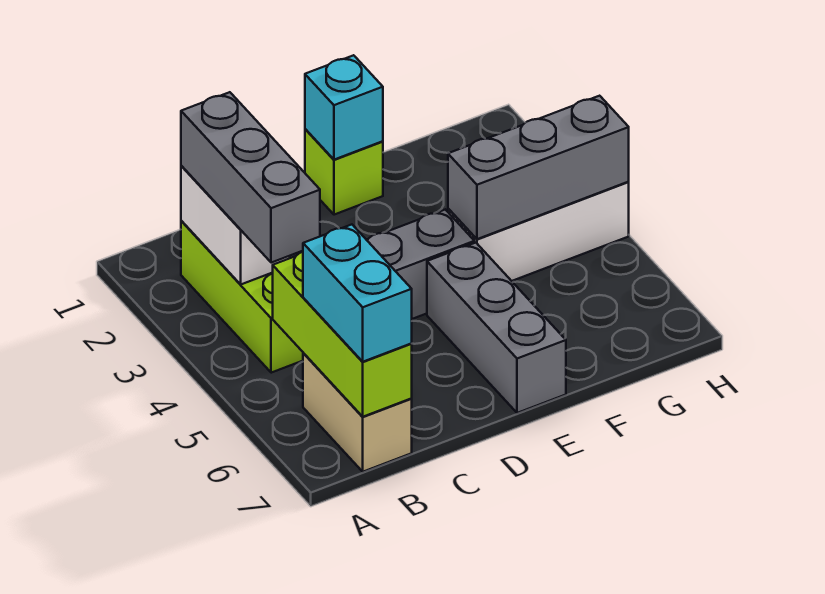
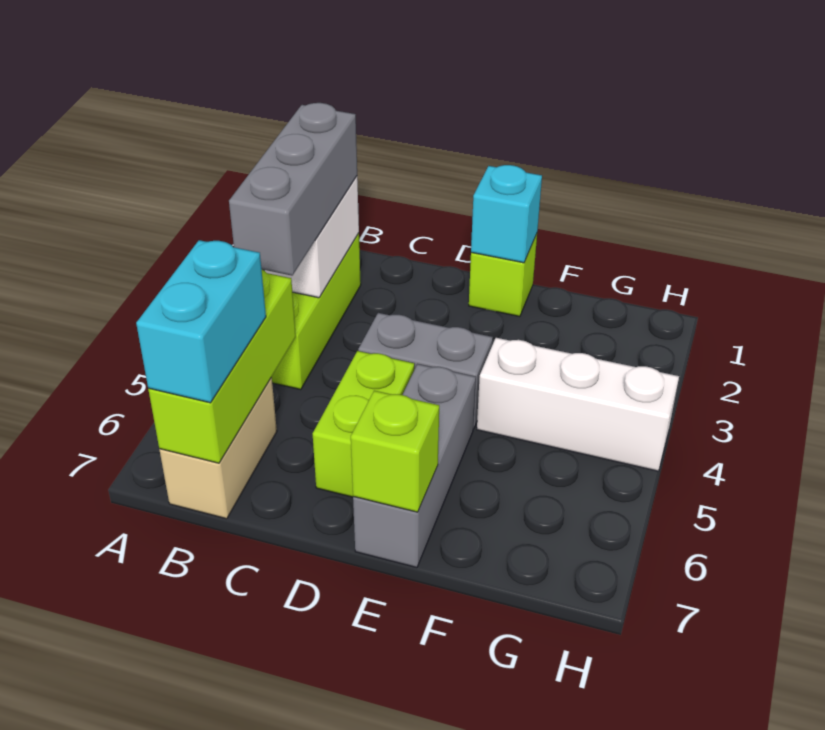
none -> lime brick D5:D6 level 1
none -> lime brick E7 level 2
grey brick F4:H4 level 2 -> none

